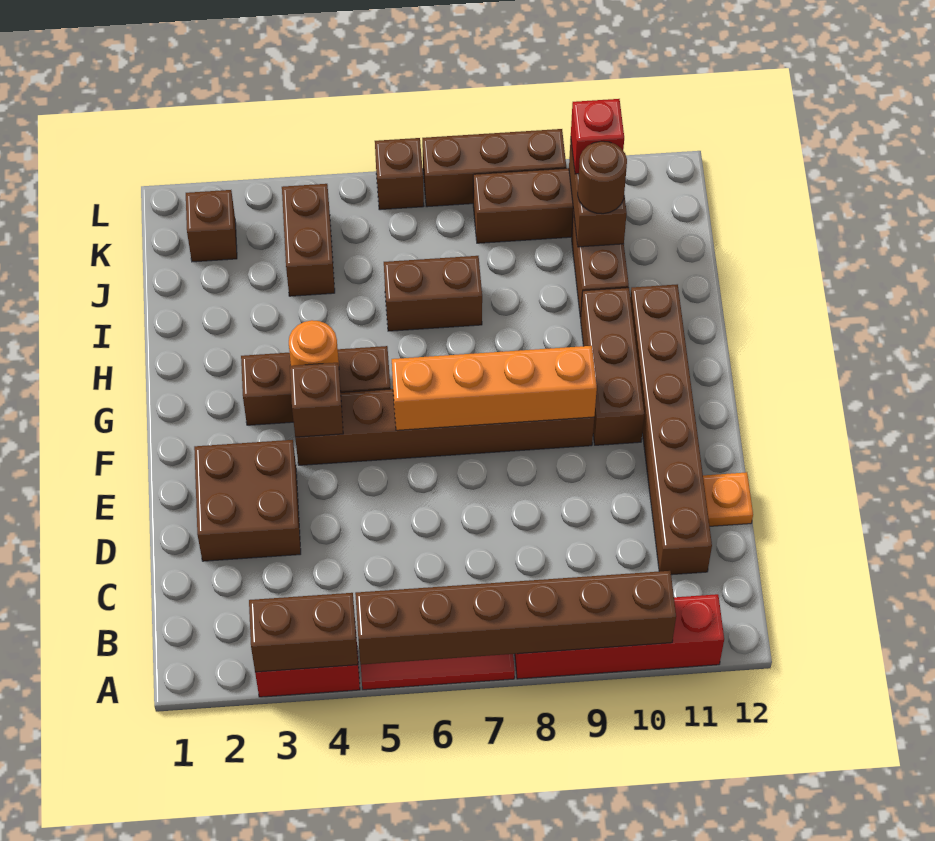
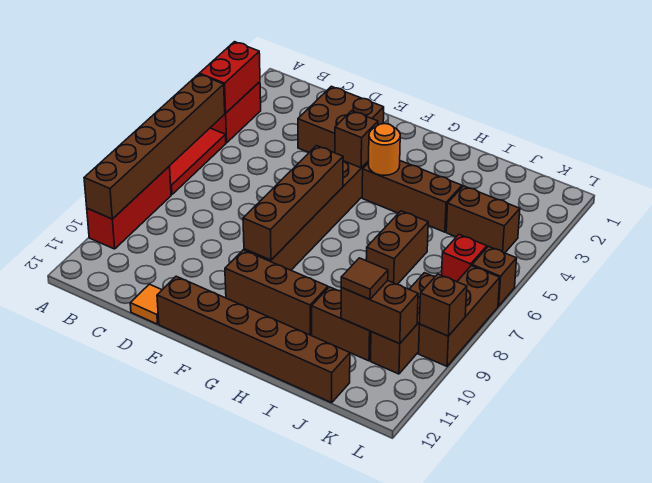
brown brick A3:A4 level 2 -> red brick A3:A4 level 2
red brick A8:A11 level 1 -> red brick A8:A10 level 1
brown brick C11:H11 level 1 -> brown brick E12:J12 level 1
orange plate D12 level 1 -> orange tile D12 level 1
orange brick F6:F9 level 2 -> brown brick F6:F9 level 2
brown brick G3:G5 level 1 -> brown brick G4:I4 level 1
brown round brick J10 level 3 -> brown tile J10 level 3
brown brick K2 level 1 -> brown brick L9 level 2
red brick K10 level 3 -> red brick K6 level 1

